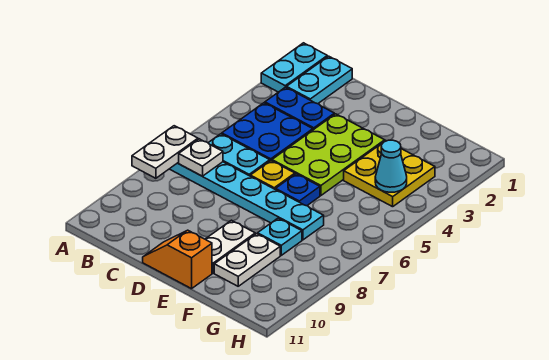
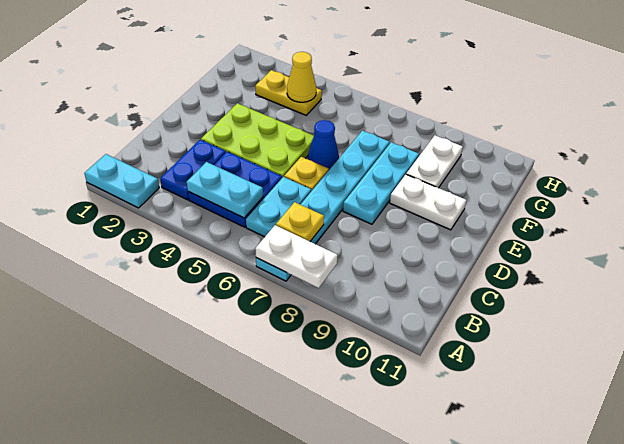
cyan plate B1:B2 level 1 -> cyan plate B4:B5 level 2
white plate B7 level 2 -> yellow plate B7 level 2
orange slope D11:E11 level 1 top E -> none
blue plate E6 level 1 -> blue cone E6 level 1
yellow plate F3:G4 level 1 -> yellow plate G3:G4 level 1
cyan plate F8 level 1 -> cyan plate D8:F8 level 1
white plate F9:F10 level 1 -> white plate F9:G9 level 1
cyan cone G4 level 2 -> yellow cone G4 level 2

